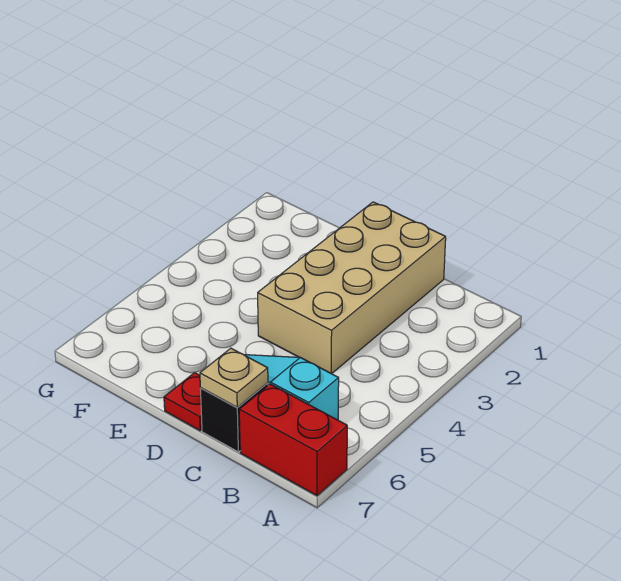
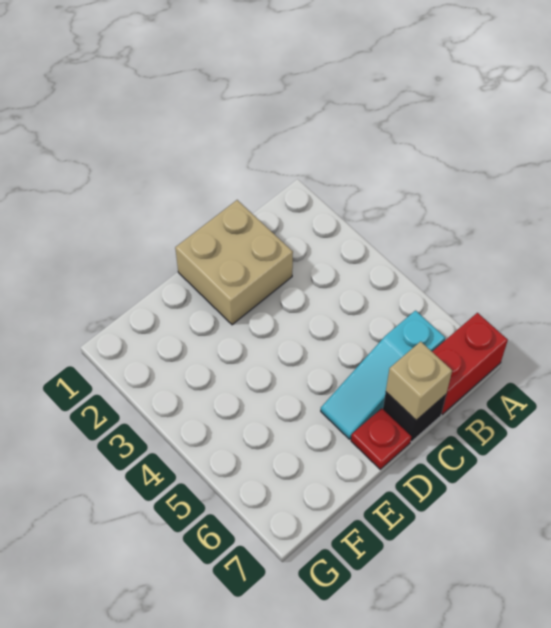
tan brick C1:D4 level 1 -> tan brick C1:D2 level 1
tan plate C7 level 2 -> tan brick C7 level 2

